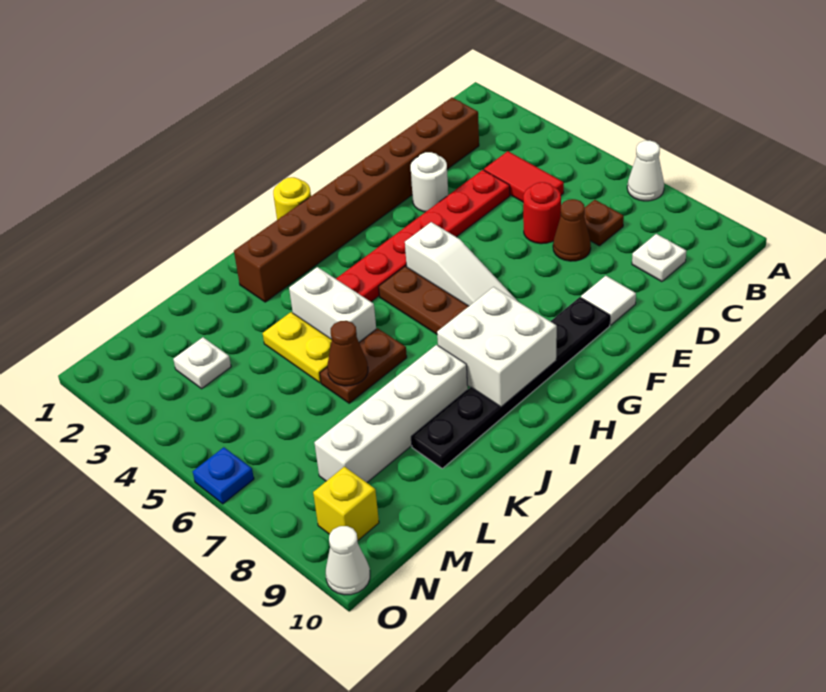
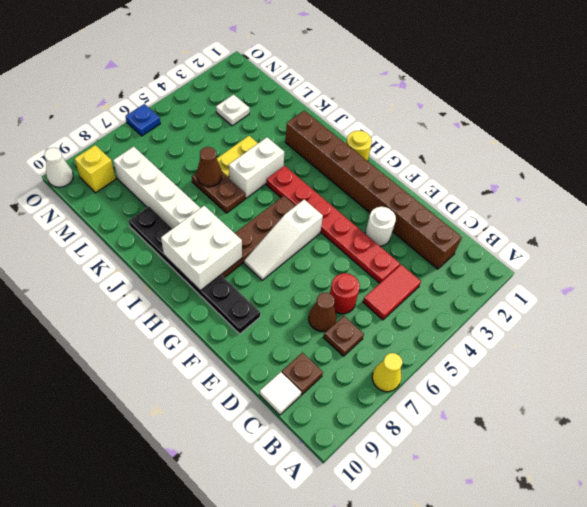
white cone A7 level 1 -> yellow cone A7 level 1
white plate C9 level 1 -> brown plate C9 level 1
white tile E9 level 1 -> white tile C10 level 1

